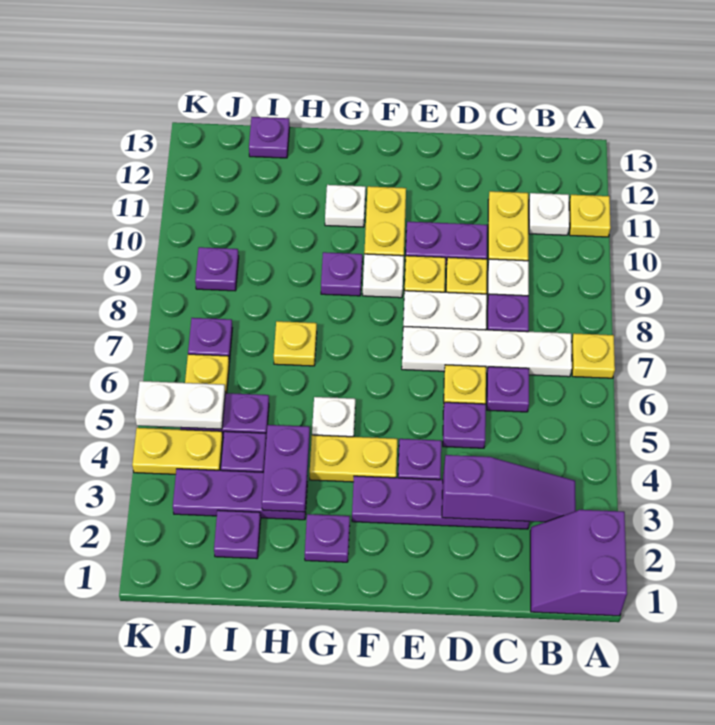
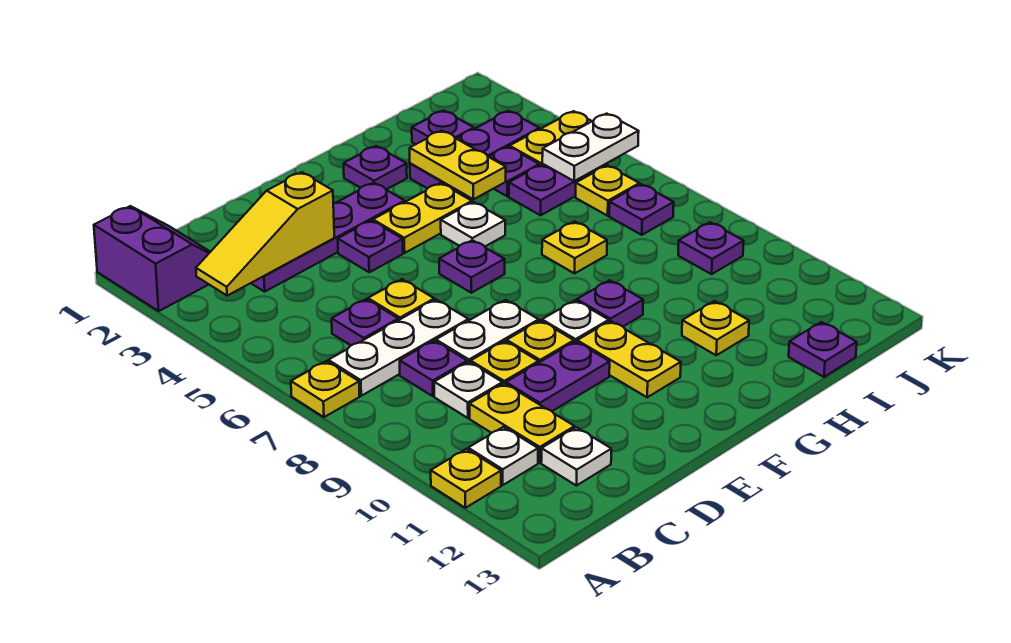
purple slope B3:D3 level 2 top D -> yellow slope B3:D3 level 2 top D
white plate B7:E7 level 1 -> white plate B7:D7 level 1
purple plate D5 level 1 -> purple plate F6 level 1
white plate G11 level 1 -> white plate C12 level 1
purple plate H3:H4 level 2 -> yellow plate H3:H4 level 2
none -> yellow plate H11 level 1

